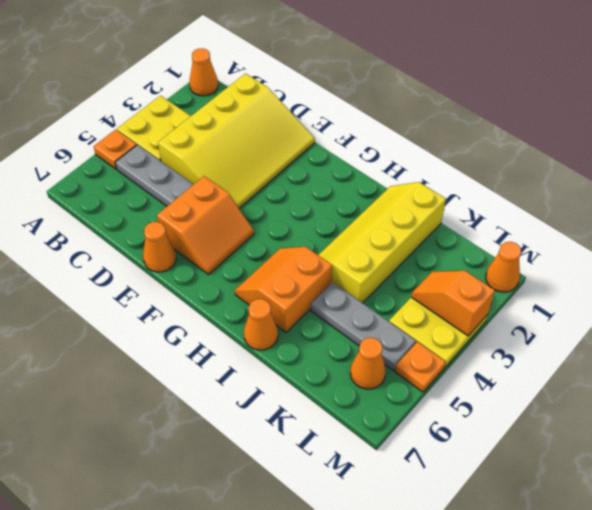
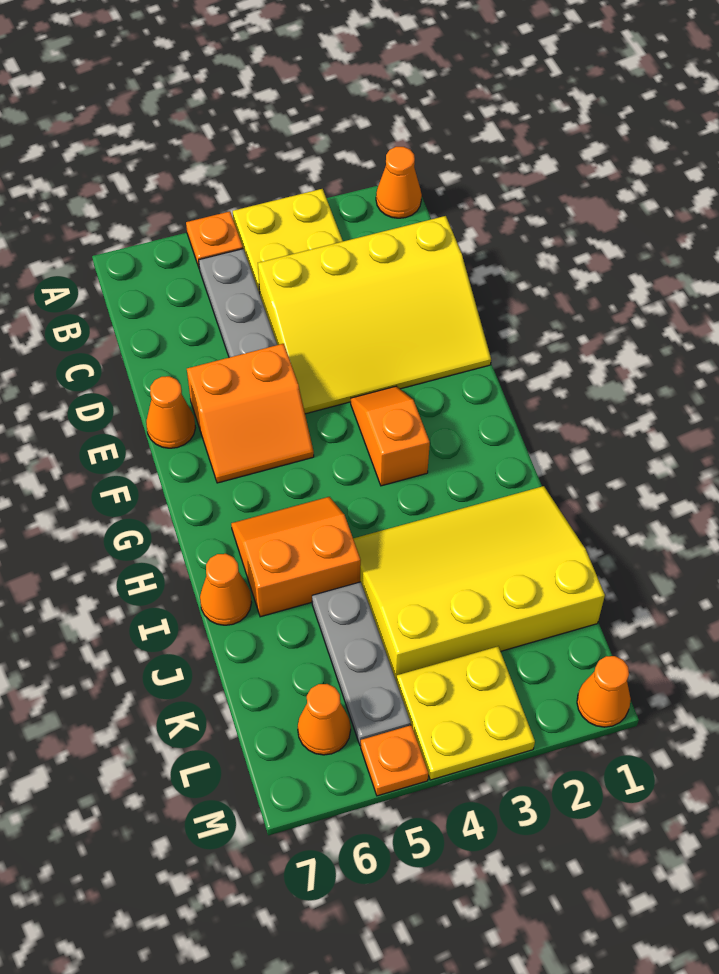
yellow slope I1:J4 level 1 top J -> yellow slope I1:K4 level 1 top K
orange slope L3:M3 level 2 top M -> orange slope F3:G3 level 1 top G

